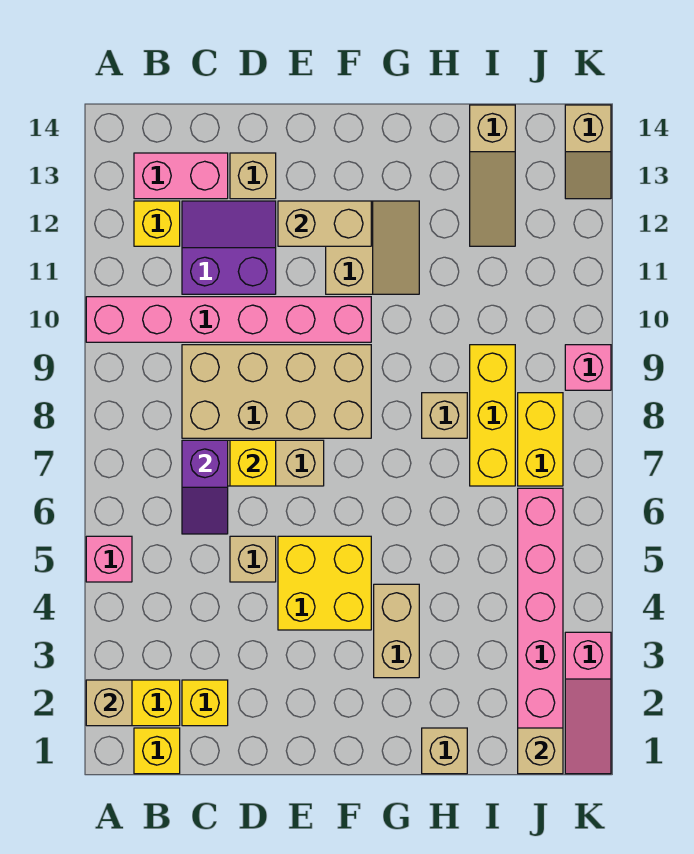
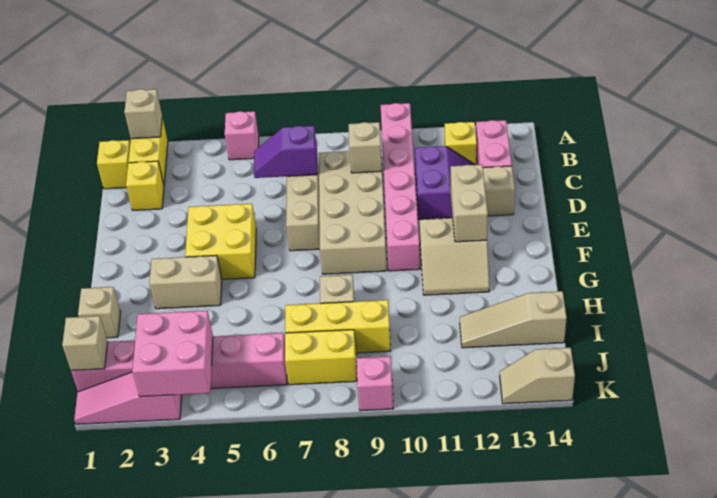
tan brick D5 level 1 -> tan brick C9 level 2
yellow brick D7 level 2 -> none
none -> pink brick J3:K4 level 2

